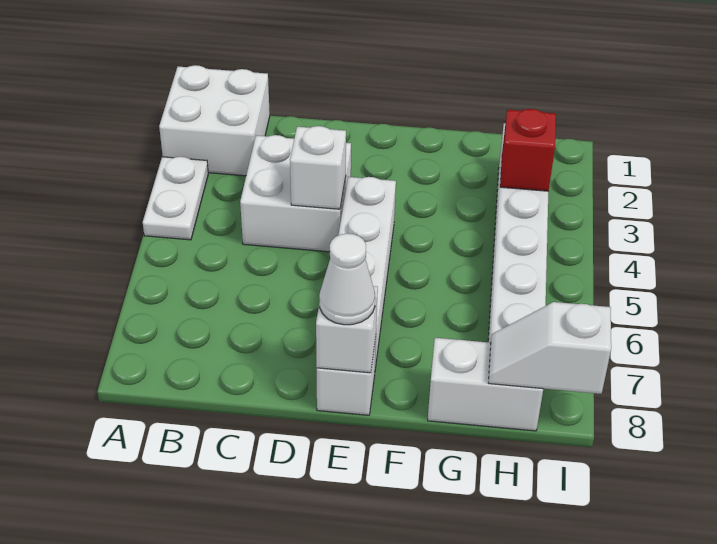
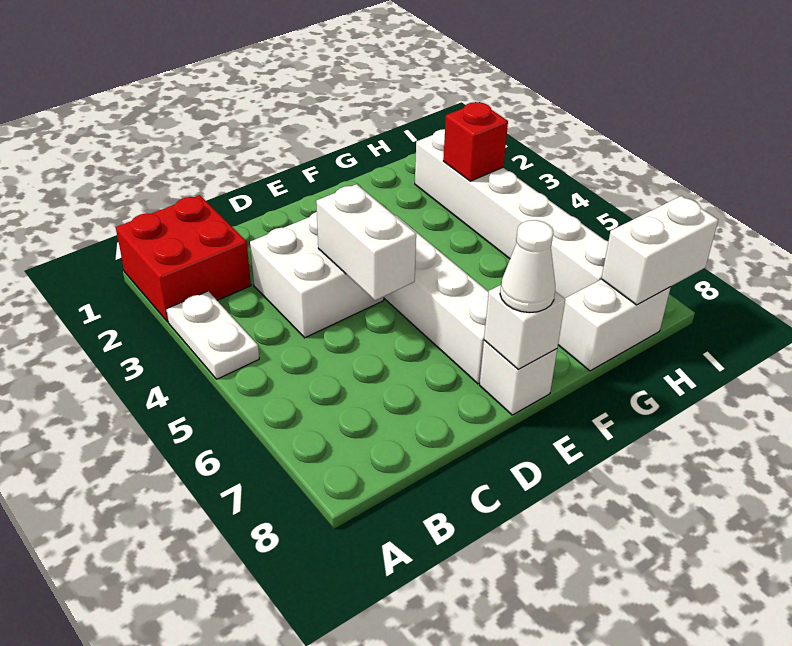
white brick A1:B2 level 1 -> red brick A1:B2 level 1
white brick D4 level 2 -> white brick D4:D5 level 2
white slope H8:I8 level 2 top I -> white brick H8:I8 level 2

